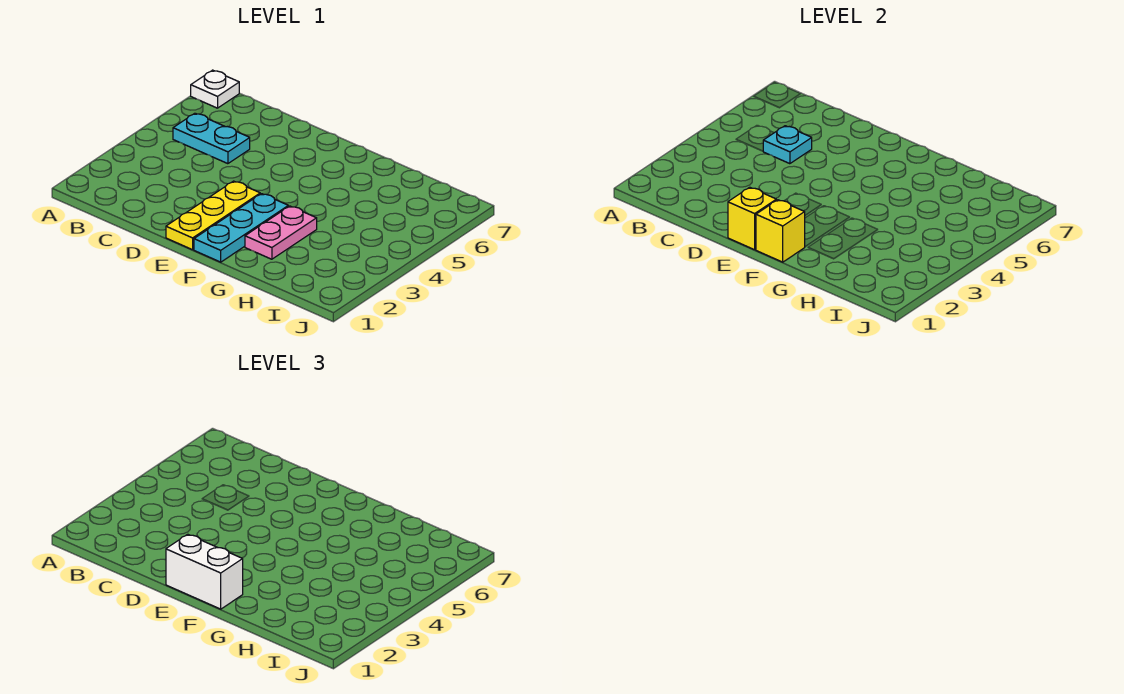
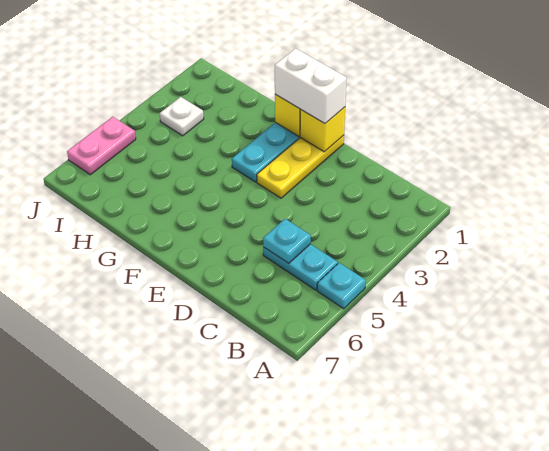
none -> cyan plate A5 level 1
white plate A7 level 1 -> white plate I3 level 1
pink plate G2:G3 level 1 -> pink plate J5:J6 level 1

